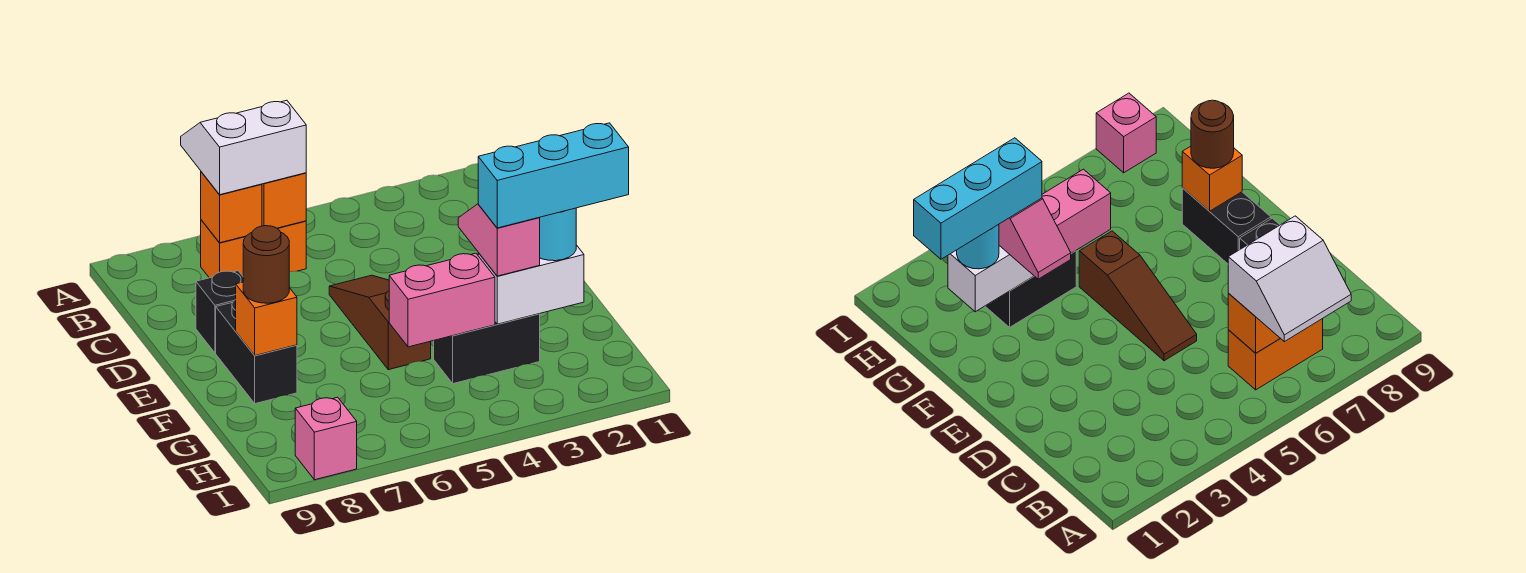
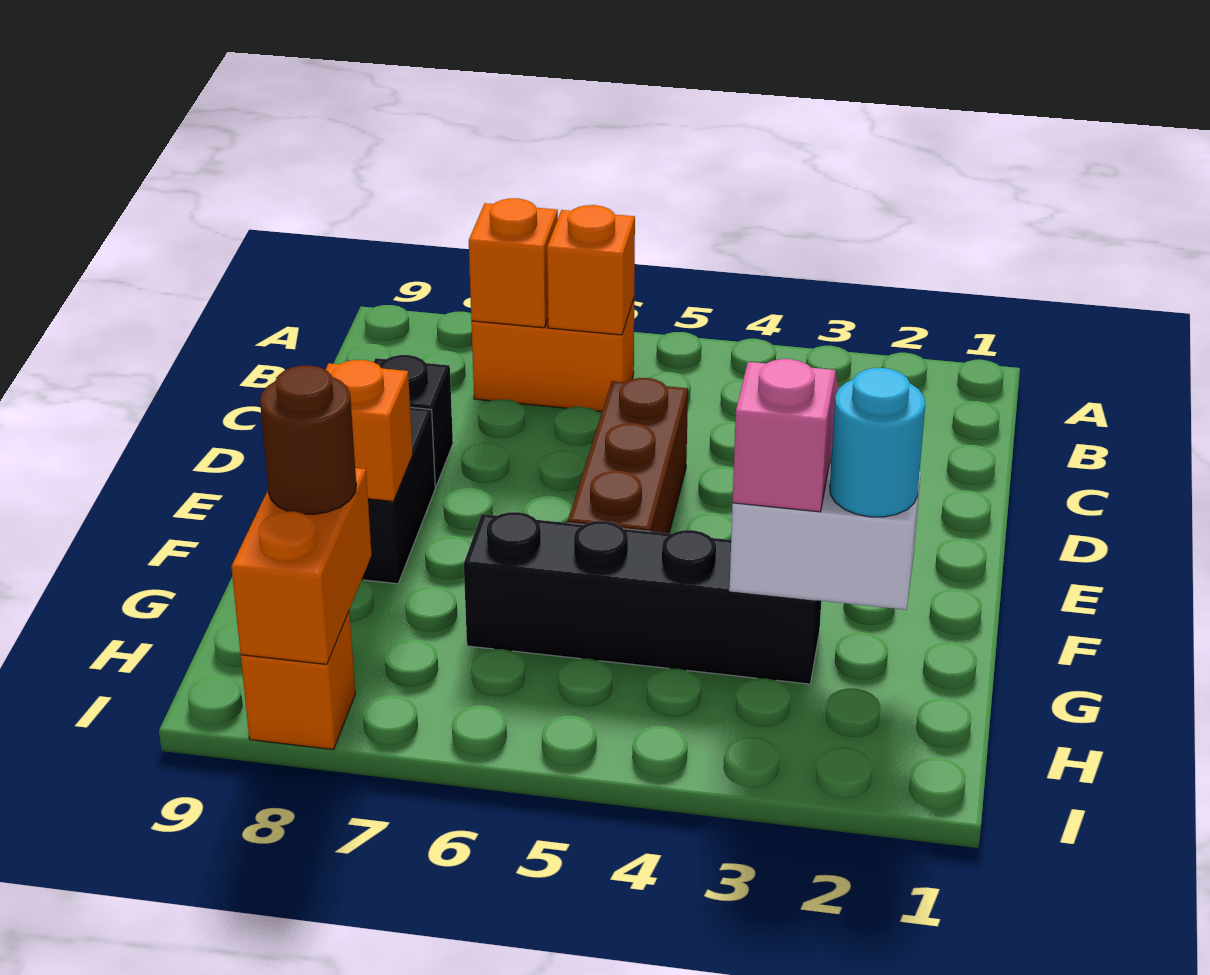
white slope A6:B7 level 3 top B -> none
brown slope D5:F5 level 1 top F -> brown brick D5:F5 level 1
brown round brick F8 level 3 -> brown round brick H8 level 3
cyan brick G1:G3 level 4 -> none
black brick G3:G4 level 1 -> black brick G3:G6 level 1
pink brick G4:G5 level 2 -> none
none -> orange brick H8:I8 level 2
pink brick I8 level 1 -> orange brick I8 level 1

